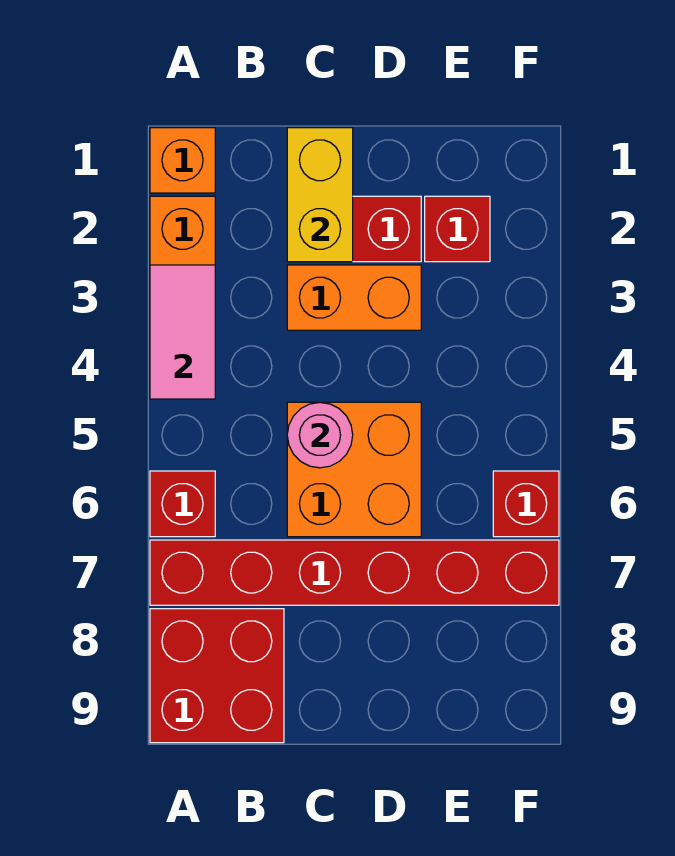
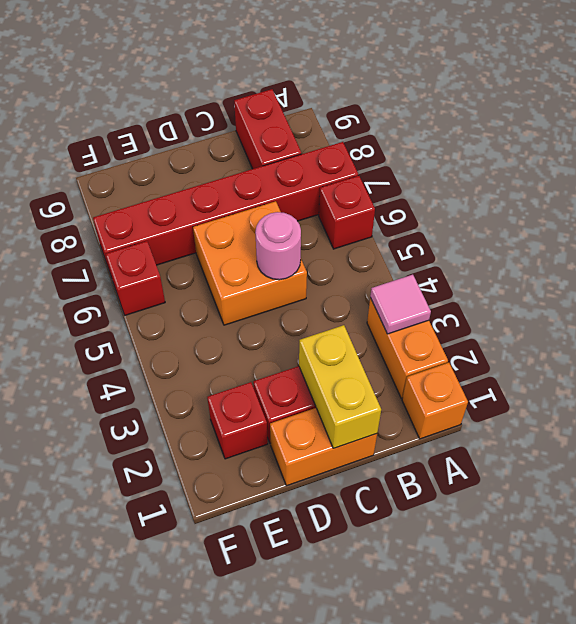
pink tile A3:A4 level 2 -> pink tile A3 level 2
red brick A8:B9 level 1 -> red brick B8:B9 level 1
orange brick C3:D3 level 1 -> orange brick C1:D1 level 1

